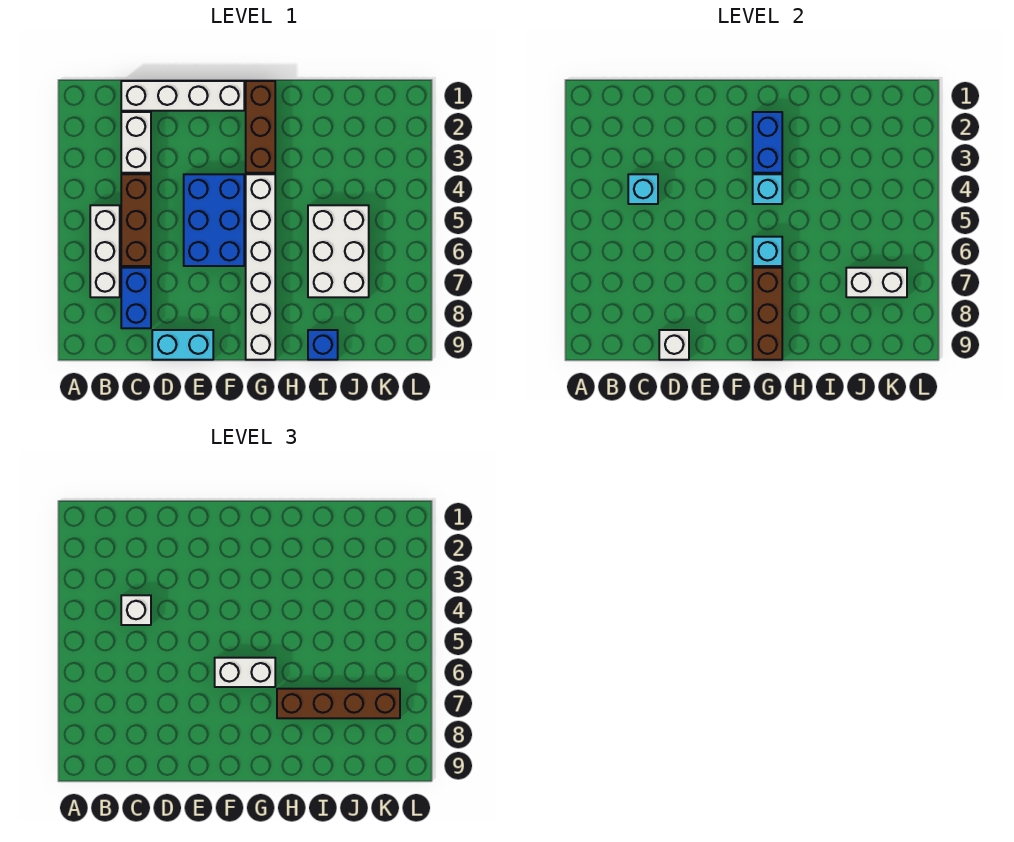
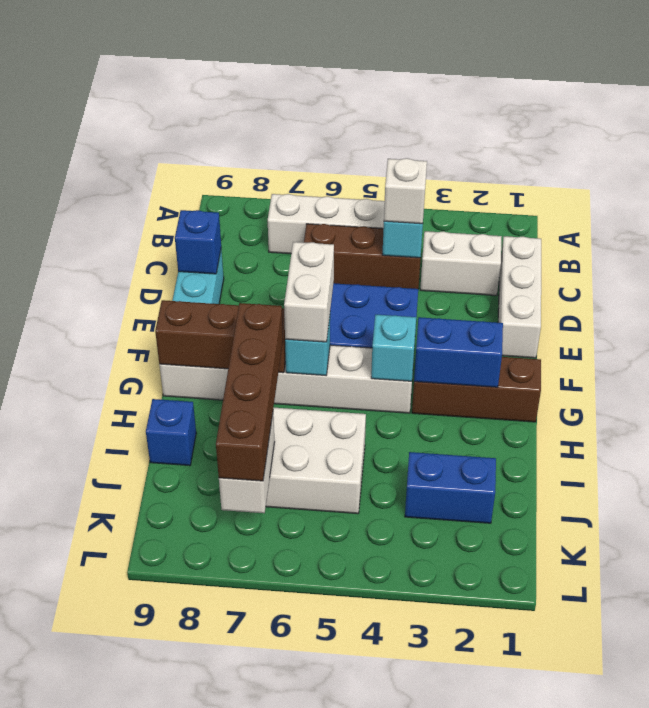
white brick C1:F1 level 1 -> white brick C1:E1 level 1
blue brick C7:C8 level 1 -> blue brick J2:J3 level 1
white brick D9 level 2 -> blue brick D9 level 2

